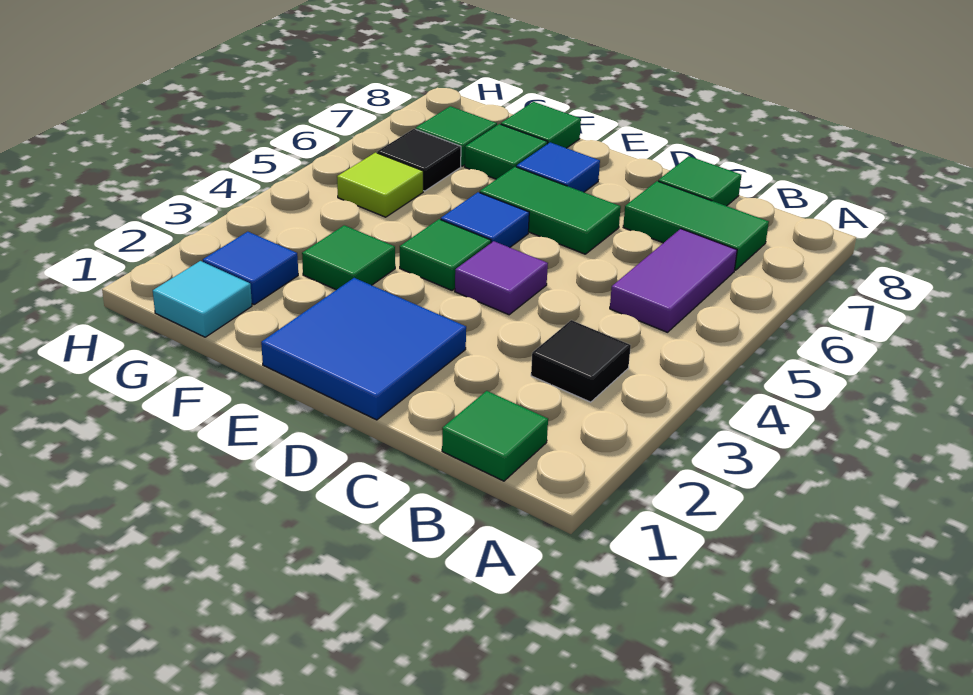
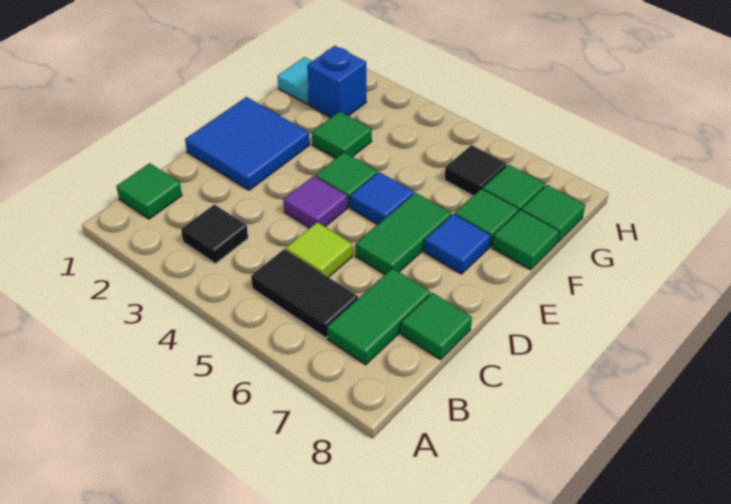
purple tile B5:B6 level 1 -> black tile B5:B6 level 1
blue tile G2 level 1 -> blue brick G2 level 1
lime tile G5 level 1 -> lime tile C5 level 1
none -> green tile G8 level 1

